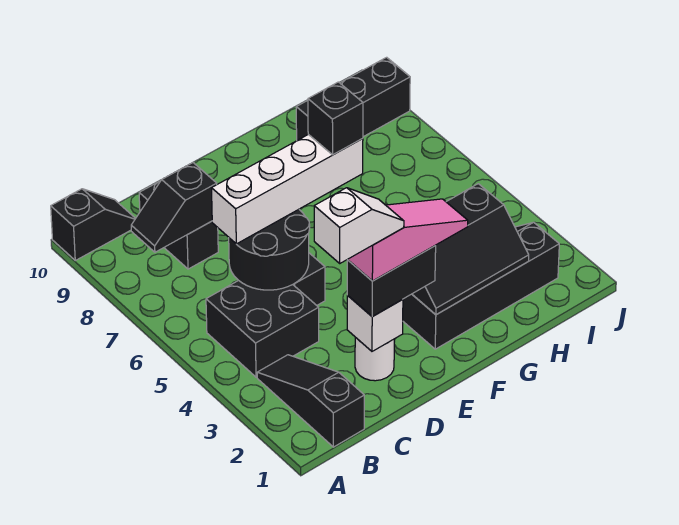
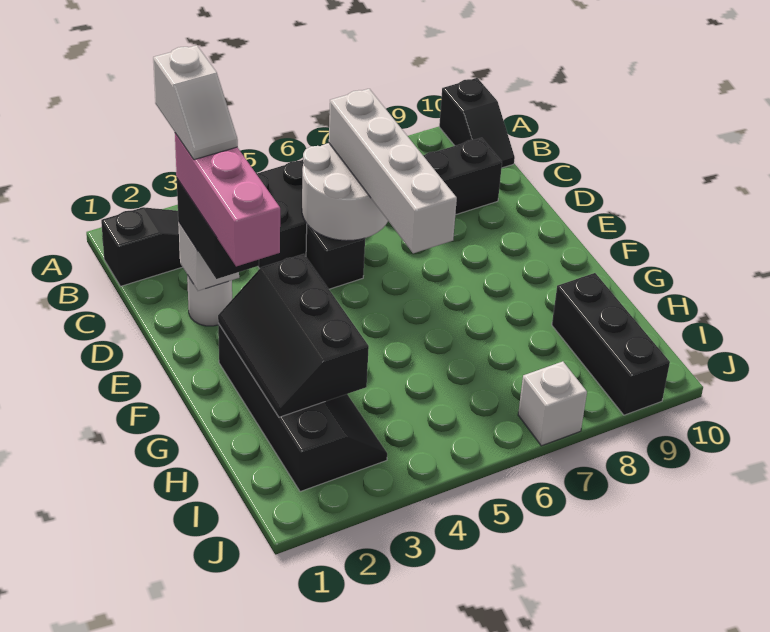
black slope B8:C8 level 2 top C -> none
black round brick C5:D6 level 2 -> white round brick C5:D6 level 2
pink slope D2:F2 level 4 top D -> pink brick D2:F2 level 4
black brick F6 level 4 -> none
none -> white brick J7 level 1

